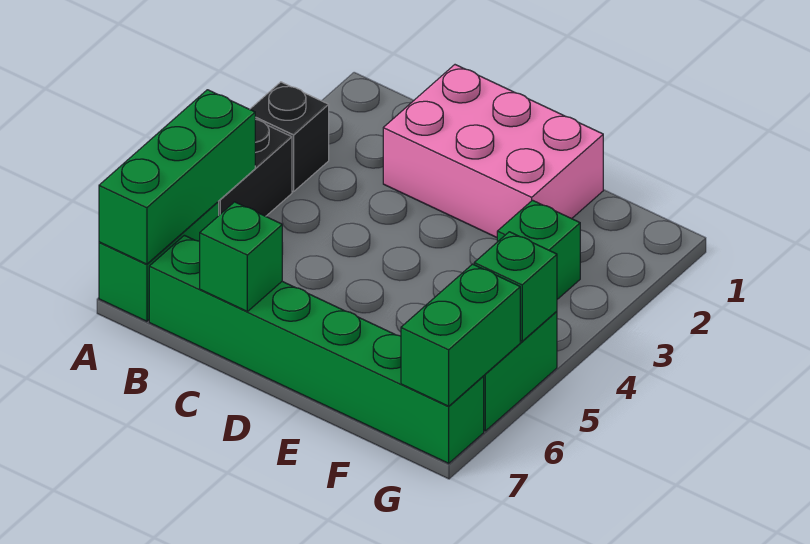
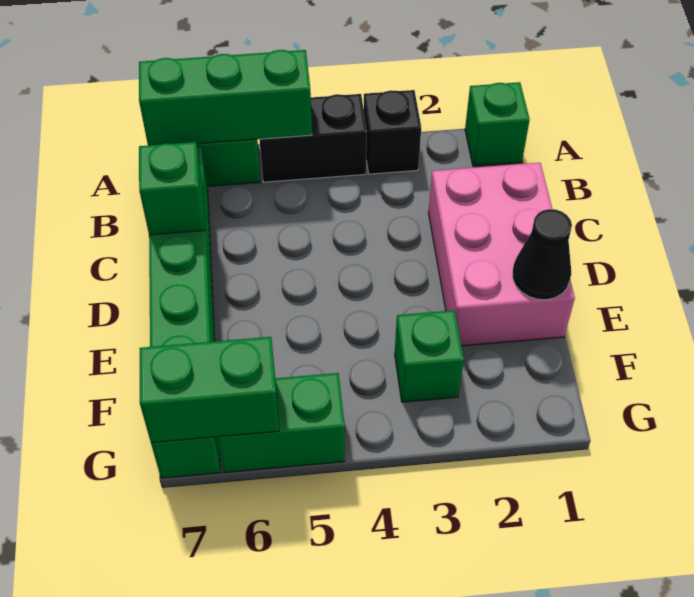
none -> black cone E1 level 2
green brick G5 level 2 -> green brick A1 level 1

